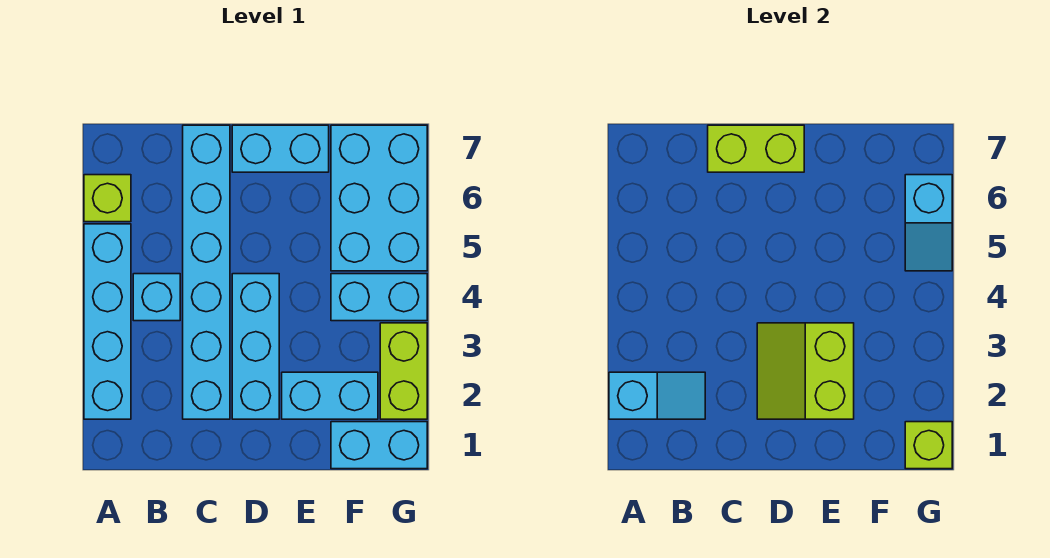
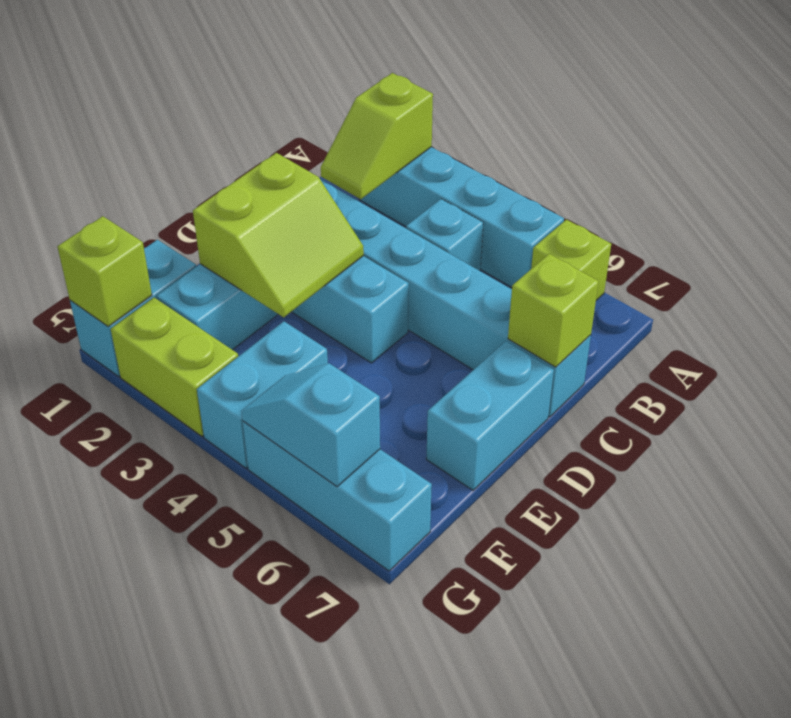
cyan slope A2:B2 level 2 top A -> lime slope A2:B2 level 2 top A
lime brick C7:D7 level 2 -> lime brick C7 level 2
lime slope D2:E3 level 2 top E -> lime slope D2:E3 level 2 top 2
cyan brick F5:G7 level 1 -> cyan brick G5:G7 level 1

